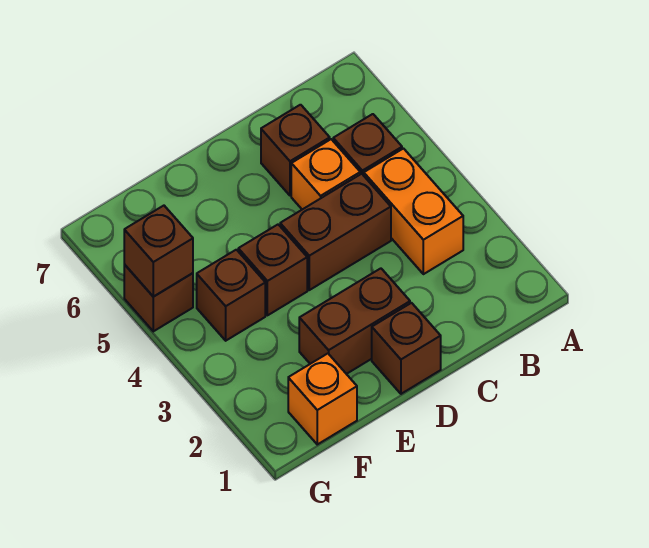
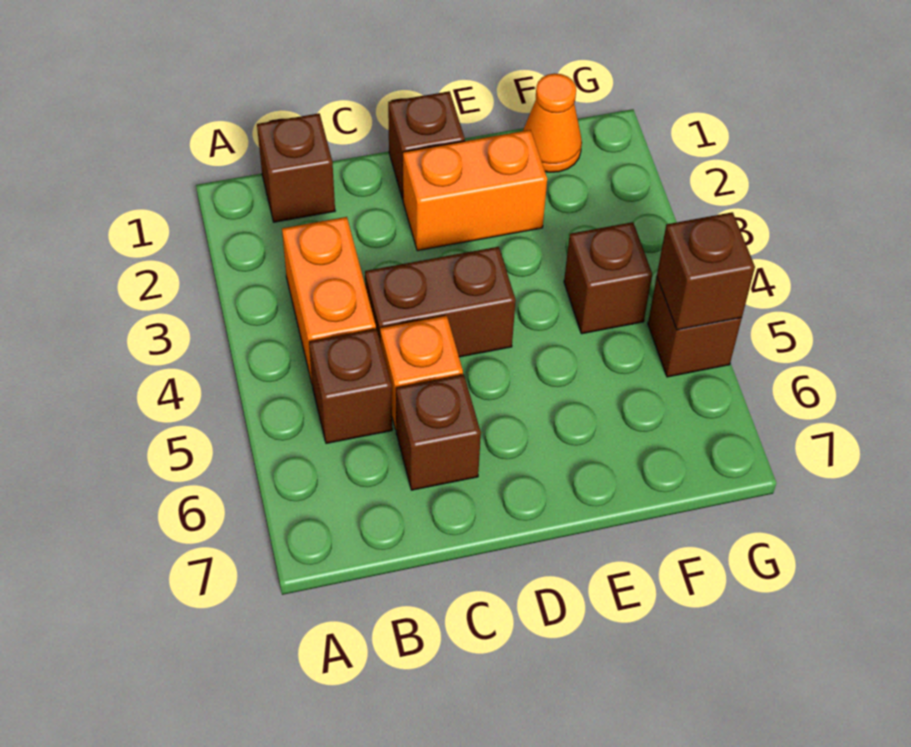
brown brick D2:E2 level 1 -> orange brick D2:E2 level 1
brown brick E4 level 1 -> brown brick B1 level 1
orange brick F1 level 1 -> orange cone F1 level 1

